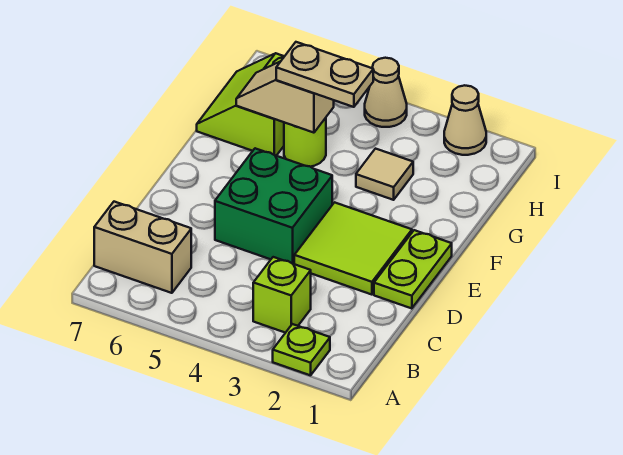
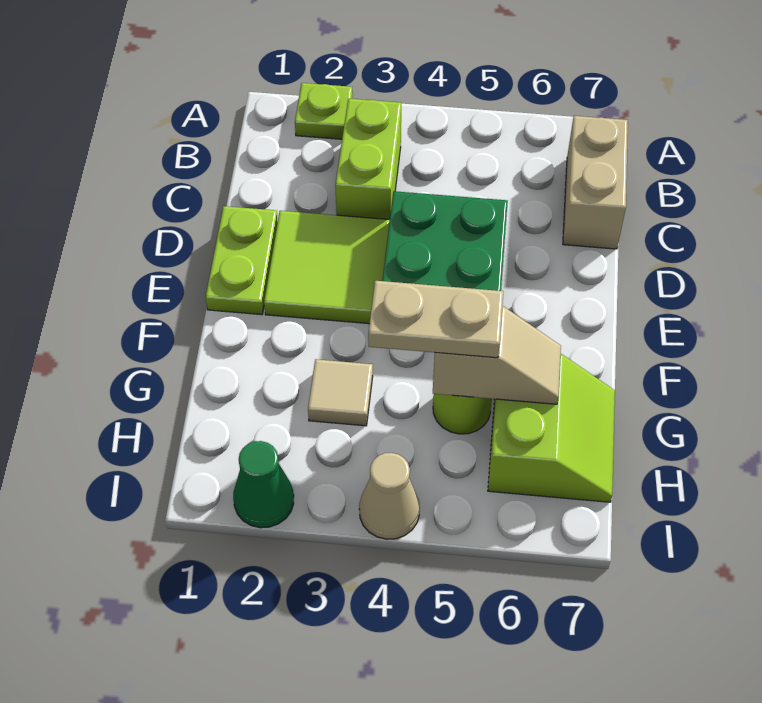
lime brick B3 level 1 -> lime brick B3:C3 level 1
tan brick B6:B7 level 1 -> tan brick B7:C7 level 1
tan cone I2 level 1 -> green cone I2 level 1

